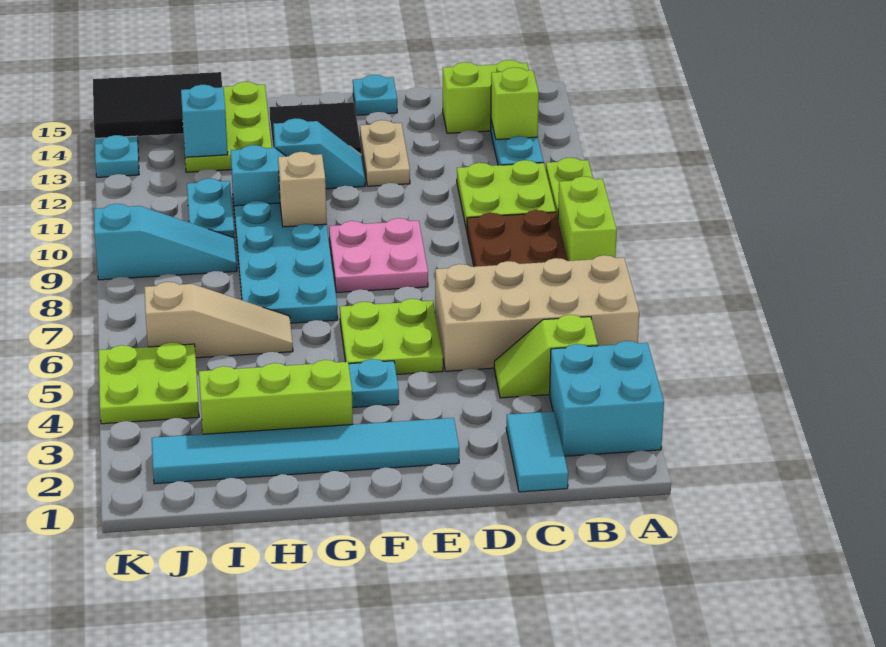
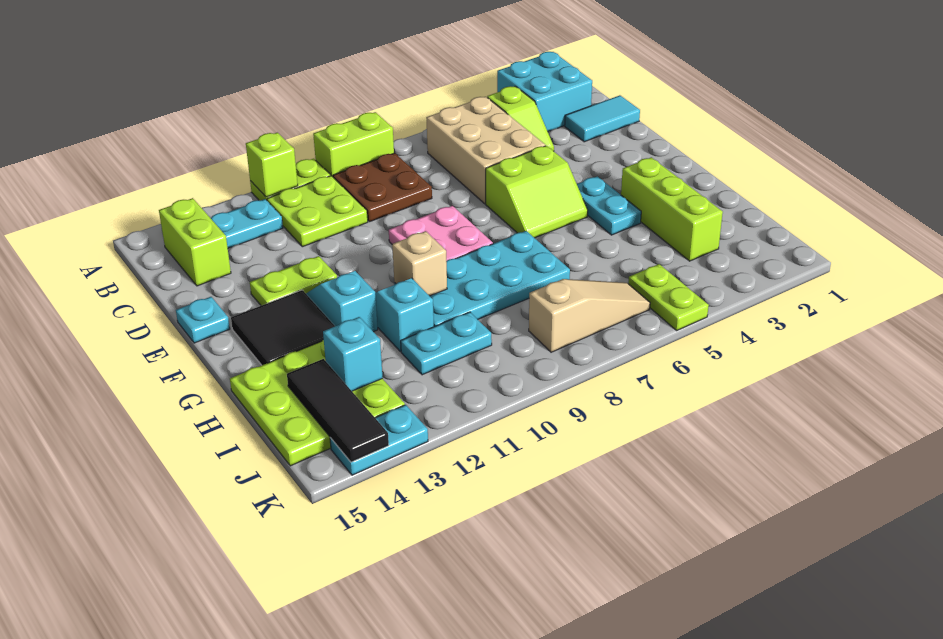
tan brick A5:D6 level 1 -> tan brick B5:D6 level 1
lime brick B13 level 2 -> lime brick A11 level 2
cyan tile E2:J2 level 1 -> none
lime plate E5:F6 level 1 -> lime slope E5:F6 level 1 top E
tan plate E12:E13 level 1 -> lime plate E12:E13 level 1
tan slope H6:J6 level 1 top J -> tan slope J6:J8 level 1 top 8
lime plate H13:I15 level 1 -> lime plate H13:J15 level 1
cyan slope I9:K9 level 1 top K -> none
black tile I14:K15 level 2 -> black tile I14:K14 level 2
lime plate J4:K5 level 1 -> lime plate J5:K5 level 1

